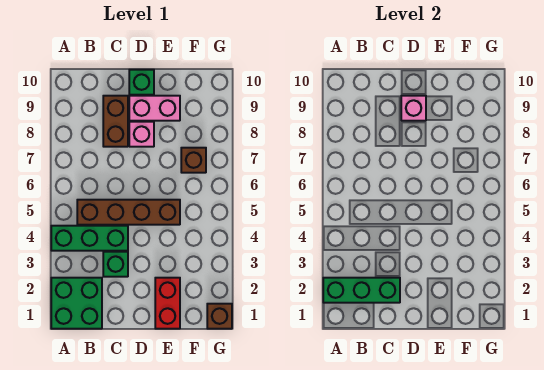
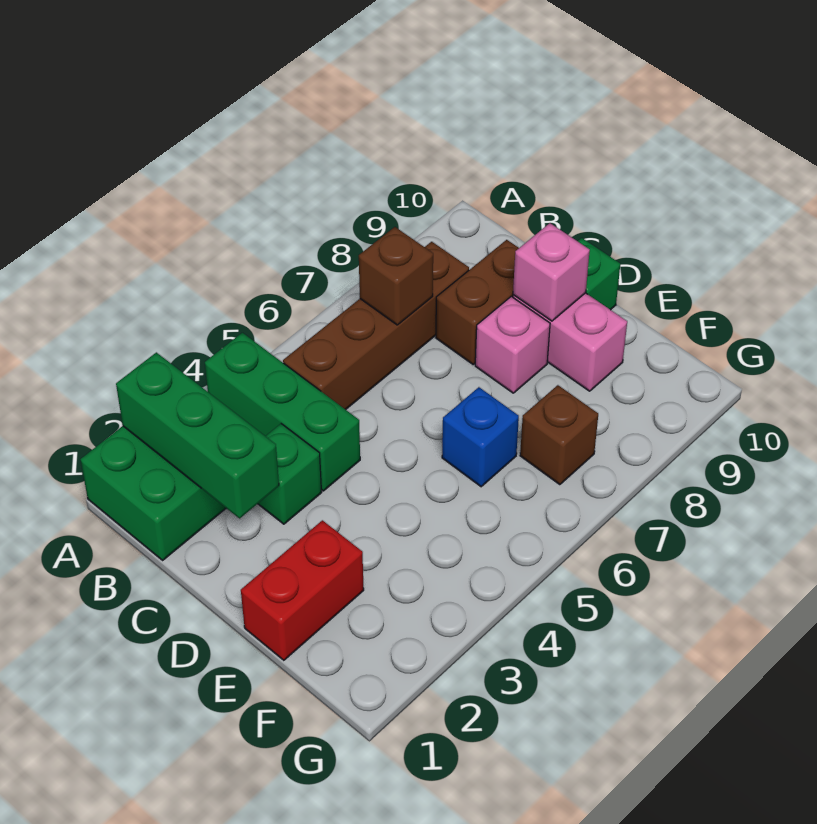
brown brick B5:E5 level 1 -> brown brick B5:B8 level 1
none -> blue brick E6 level 1
brown brick G1 level 1 -> brown brick B7 level 2

